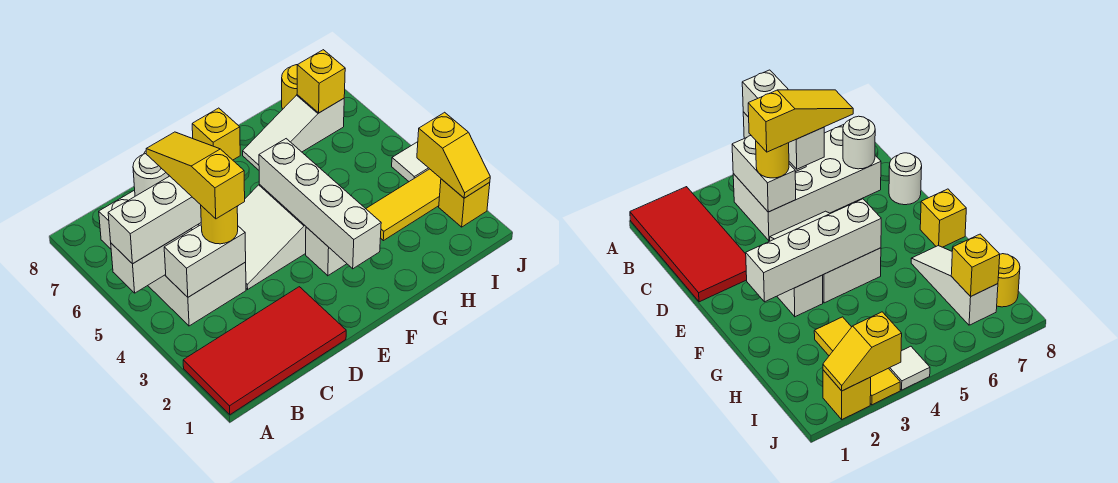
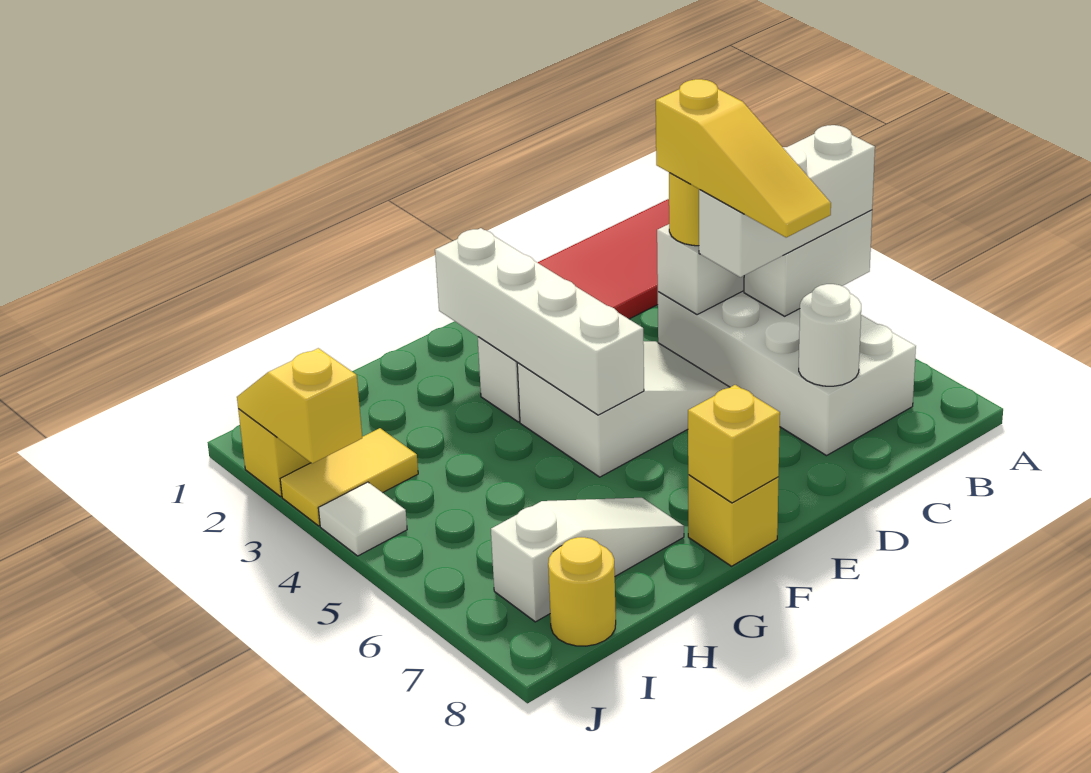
white round brick D8 level 1 -> none
yellow tile H3:J3 level 1 -> yellow tile I3:J3 level 1
yellow brick I7 level 2 -> yellow brick F8 level 2

